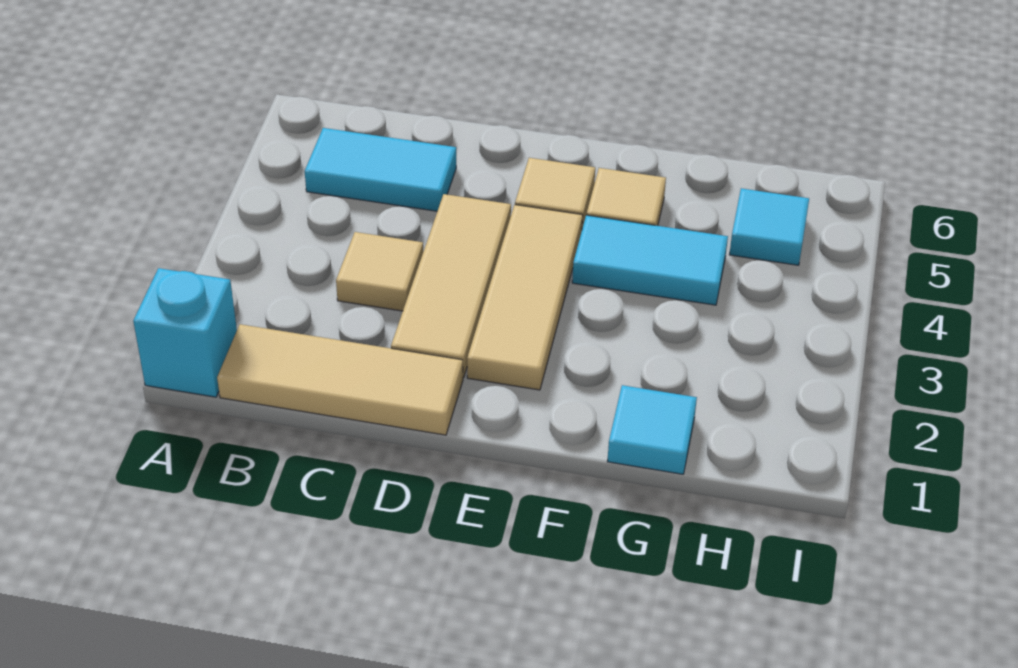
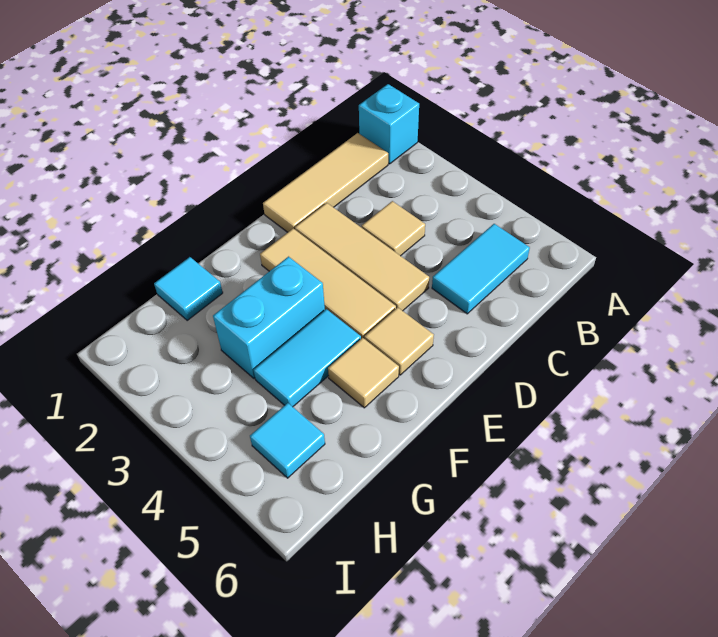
none -> cyan brick F3:G3 level 1

